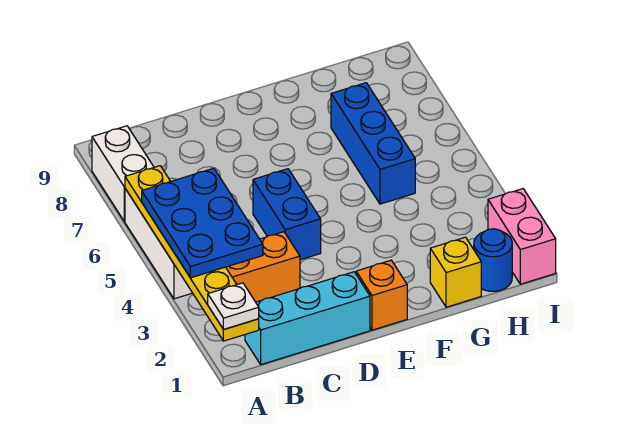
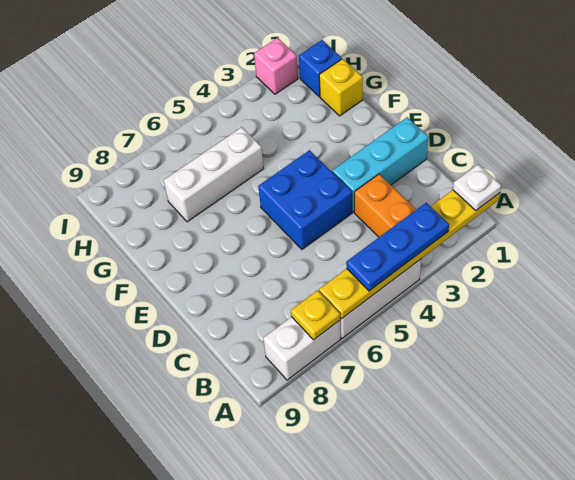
blue plate A3:B5 level 3 -> blue plate A3:A5 level 3
none -> yellow plate A7 level 2
cyan brick B1:D1 level 1 -> cyan brick D1:D3 level 1
blue brick D4:D5 level 1 -> blue brick D4:E5 level 1
orange brick E1 level 1 -> none
blue brick G5:G7 level 1 -> white brick G5:G7 level 1
blue round brick H1 level 1 -> blue brick H1 level 1
pink brick I1:I2 level 1 -> pink brick I2 level 1

